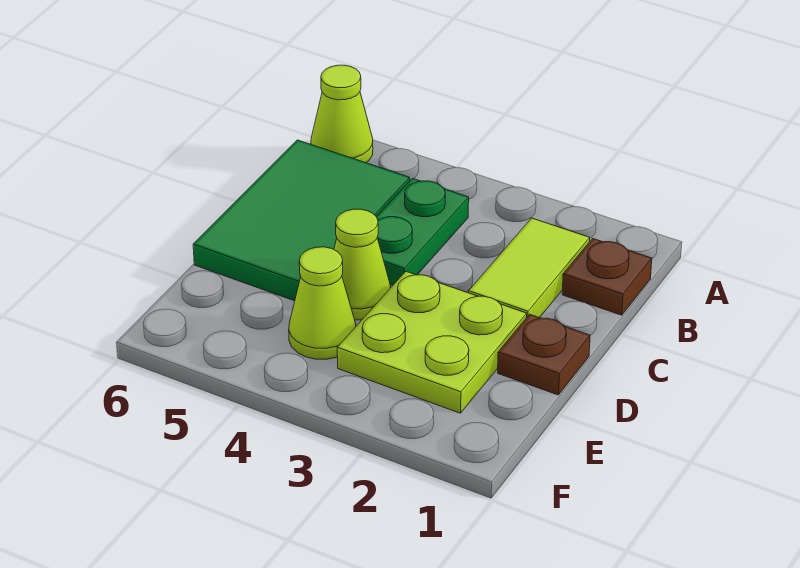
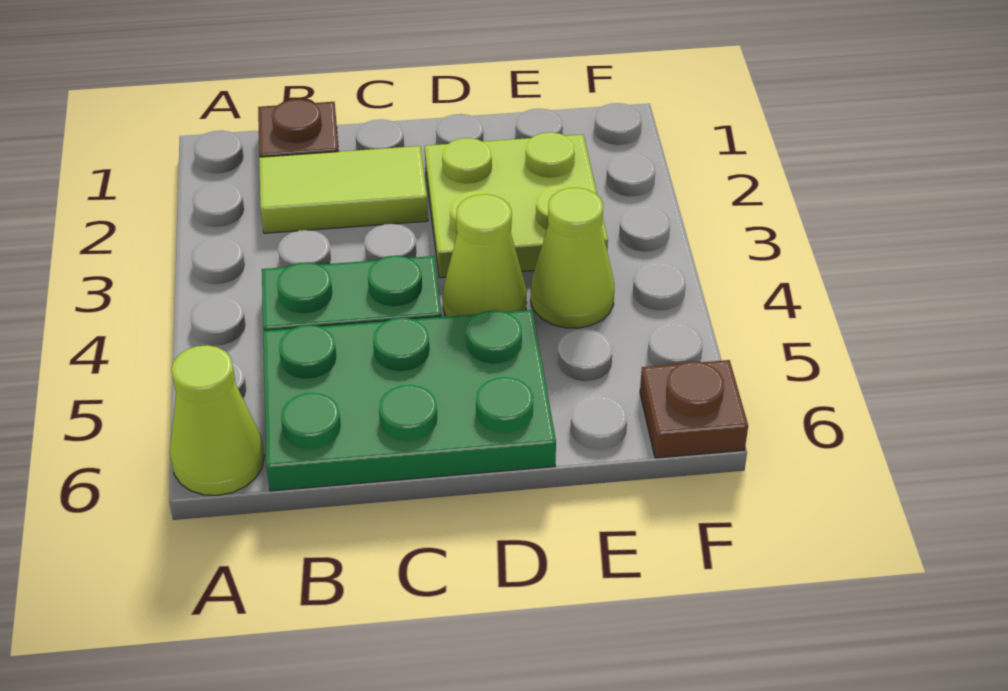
green tile B5:D6 level 1 -> green plate B5:D6 level 1
brown plate D1 level 1 -> brown plate F6 level 1

